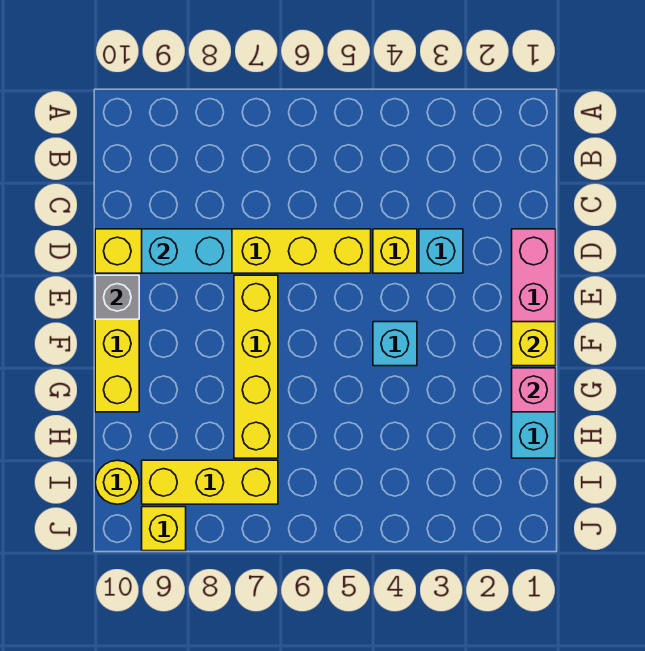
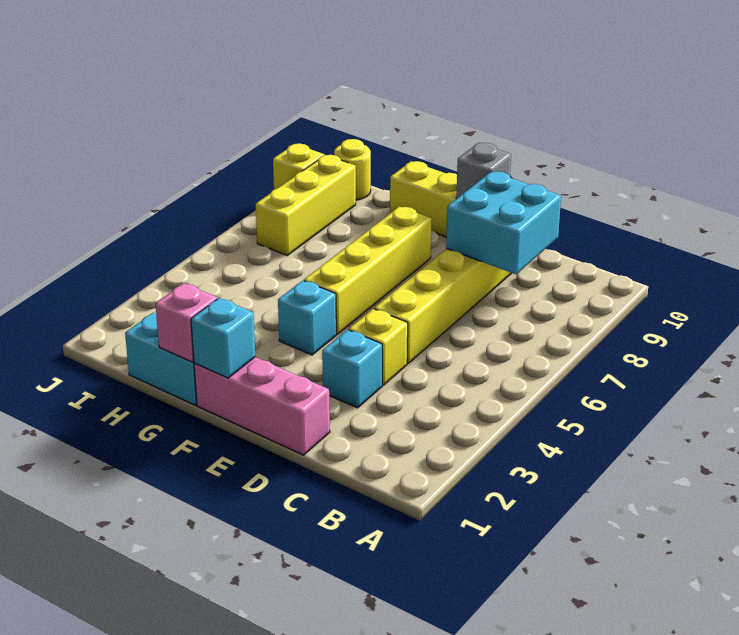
cyan brick D8:D9 level 2 -> cyan brick C8:D9 level 2
yellow brick E7:H7 level 1 -> yellow brick F5:F8 level 1
yellow brick F1 level 2 -> cyan brick F1 level 2

